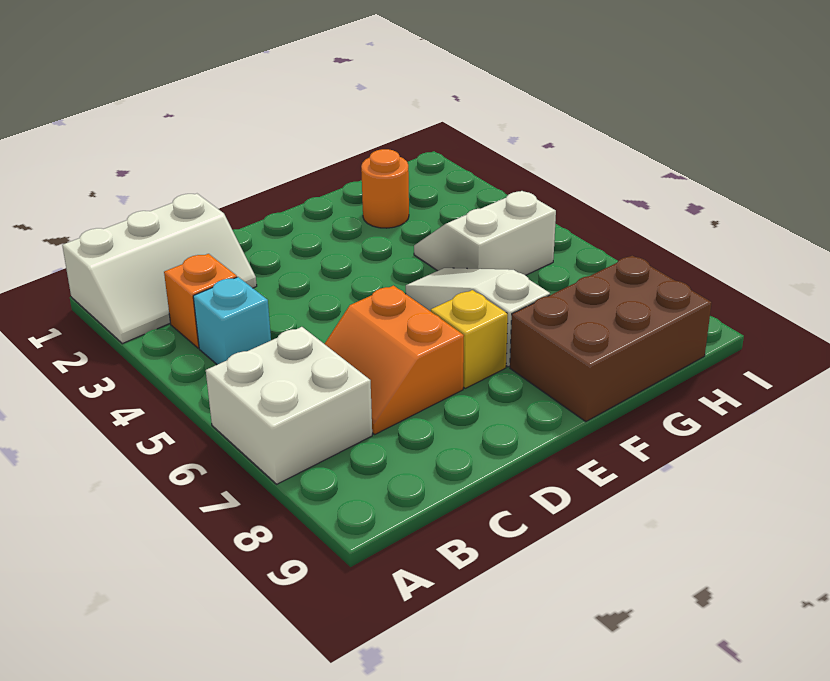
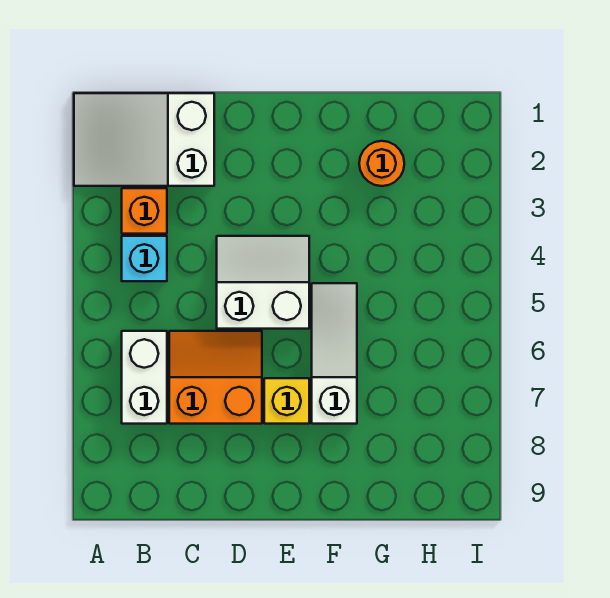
white slope A1:C2 level 1 top 1 -> white slope A1:C2 level 1 top C
white brick A6:B7 level 1 -> white brick B6:B7 level 1
orange slope C6:D7 level 1 top D -> orange slope C6:D7 level 1 top 7
brown brick F8:H9 level 1 -> none
white slope G4:H5 level 1 top 5 -> white slope D4:E5 level 1 top 5

